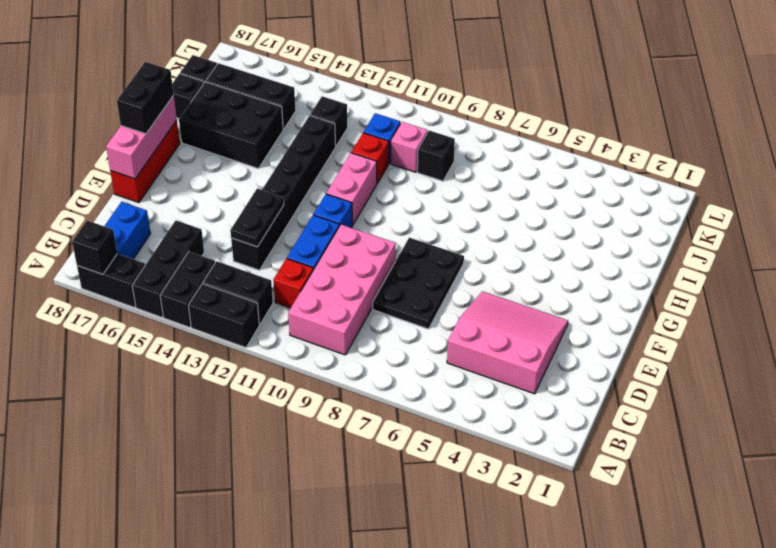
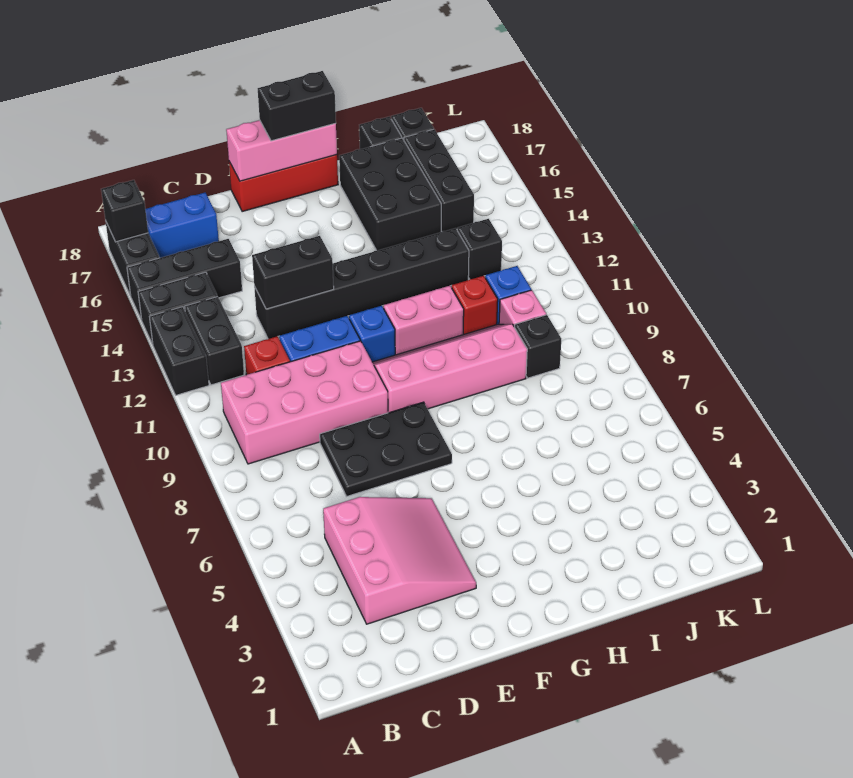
black plate D13:E13 level 2 -> black brick D13:E13 level 2
none -> pink slope F9:I10 level 1 top 9

